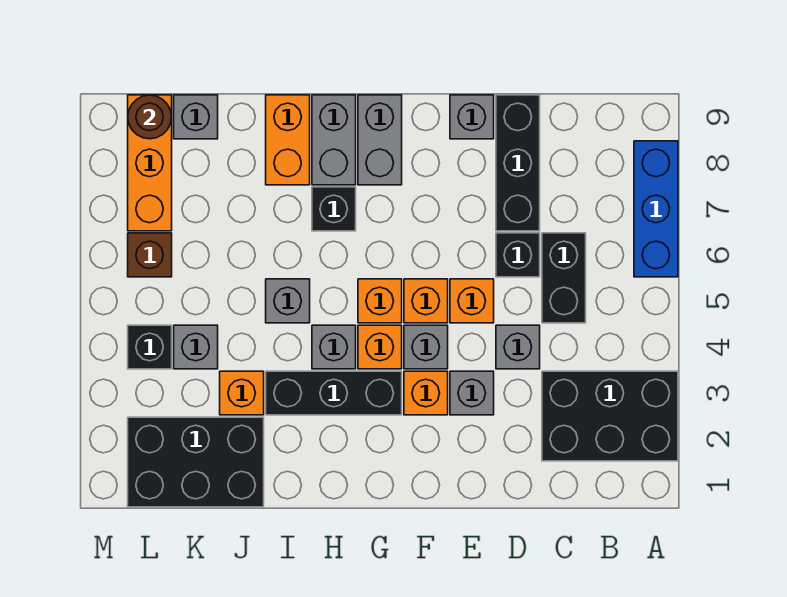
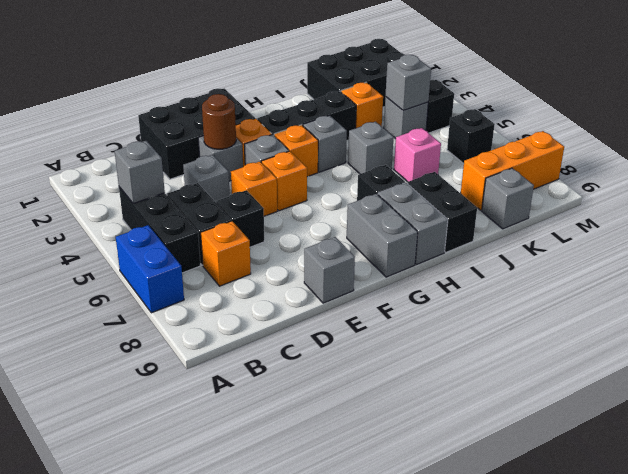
black brick A2:C3 level 1 -> black brick D1:F2 level 1
blue brick A6:A8 level 1 -> blue brick A6:A7 level 1
none -> grey brick B4 level 2
black brick D7:D9 level 1 -> black brick B4:B6 level 1
orange brick G5 level 1 -> orange brick C7 level 1
orange brick I8:I9 level 1 -> black brick I8:I9 level 1
none -> pink brick J6 level 1
none -> grey brick K4 level 2
brown brick L6 level 1 -> black brick L6 level 1
orange brick L7:L9 level 1 -> orange brick K8:M8 level 1
brown round brick L9 level 2 -> brown round brick E3 level 2

